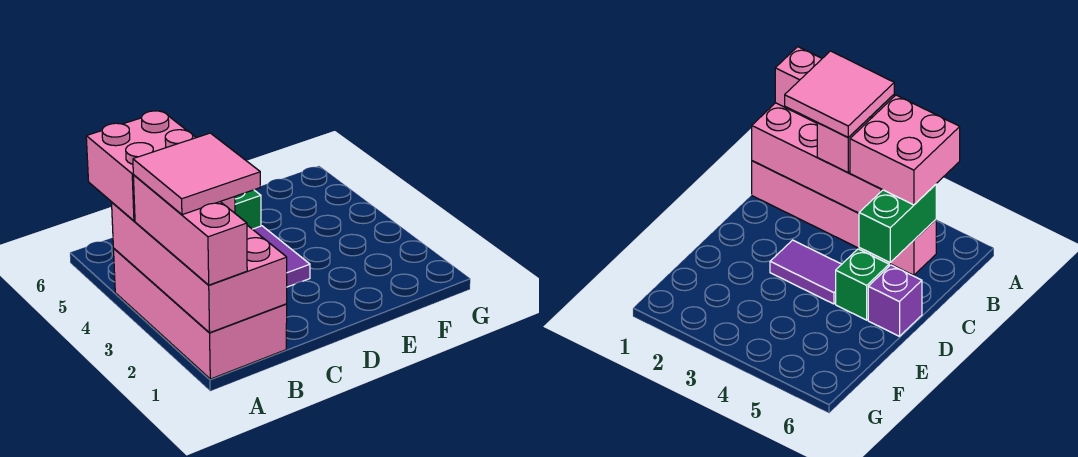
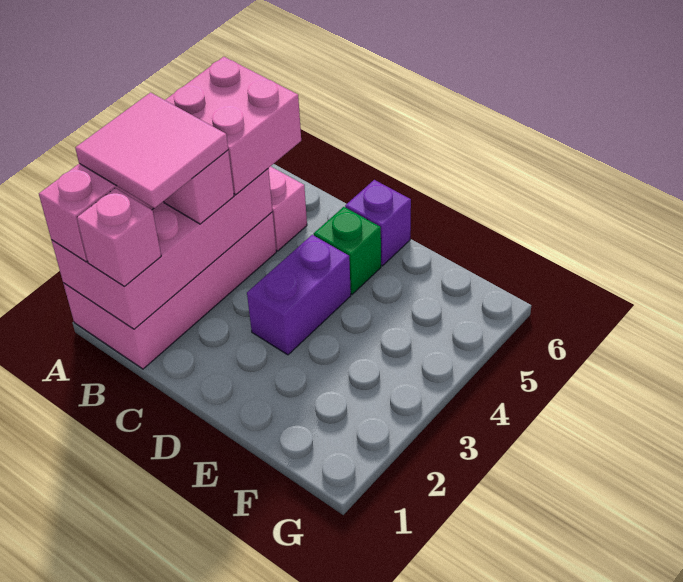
none -> pink brick B1 level 3
green brick B5:C5 level 2 -> none
purple tile D3:D4 level 1 -> purple brick D3:D4 level 1

